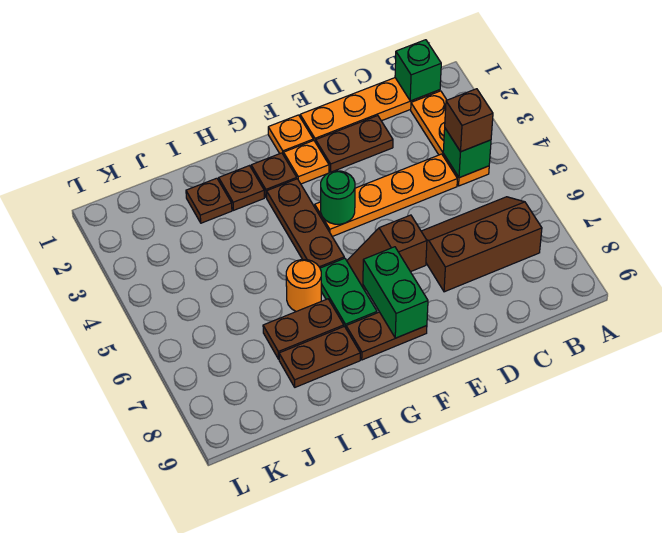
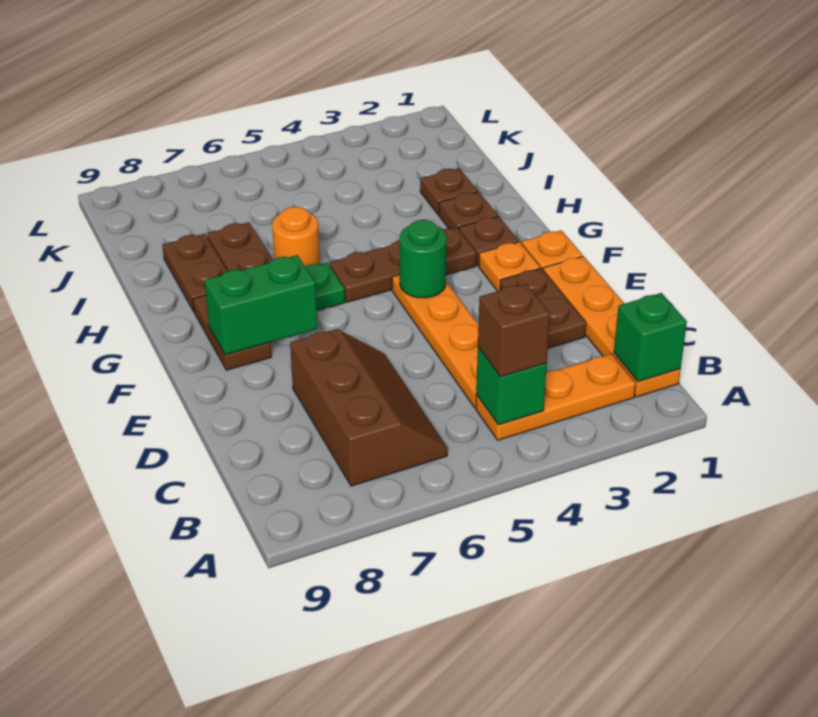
brown slope E6:F6 level 1 top E -> none

